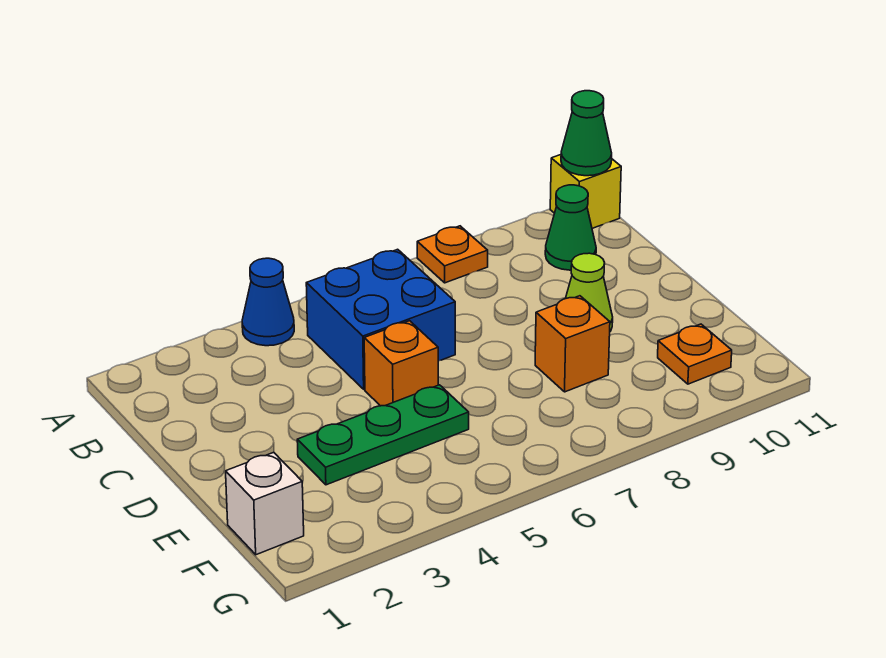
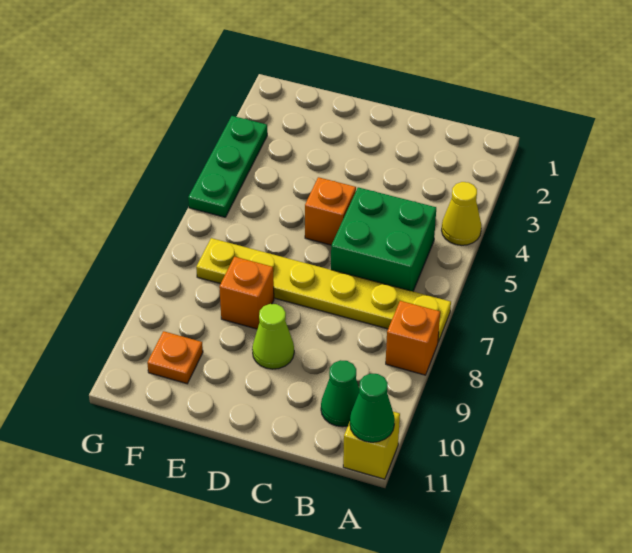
blue cone A4 level 1 -> yellow cone A4 level 1
none -> yellow plate A7:F7 level 1
orange plate A8 level 1 -> orange brick A8 level 1
blue brick B5:C6 level 1 -> green brick B5:C6 level 1
green plate E3:E5 level 1 -> green plate G3:G5 level 1
white brick F1 level 1 -> none

